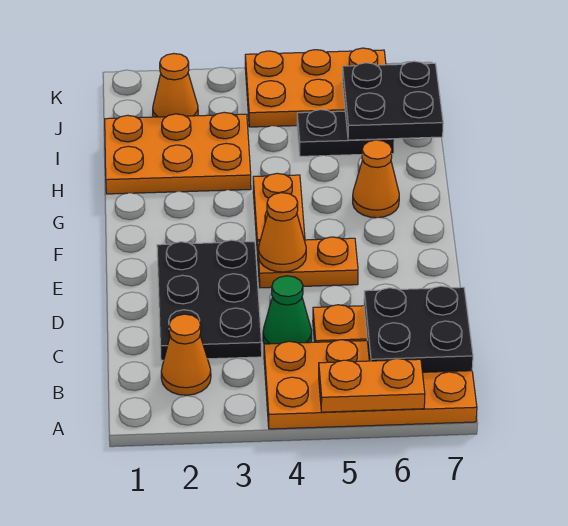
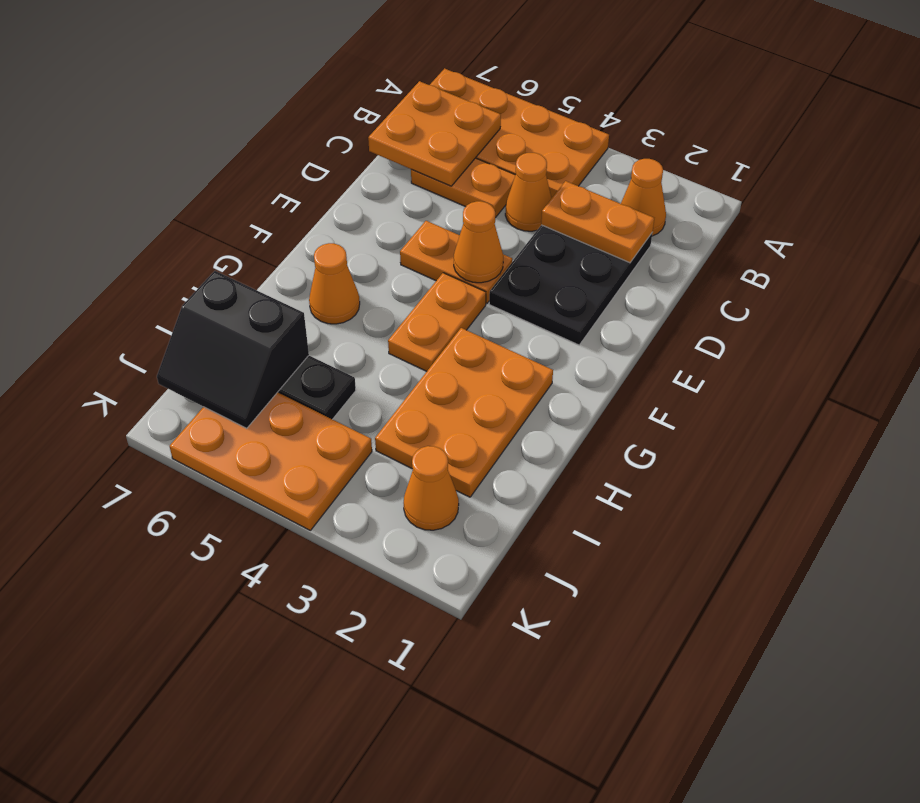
orange plate A5:A6 level 2 -> orange plate C2:C3 level 2
black plate B6:C7 level 2 -> orange plate B6:C7 level 2
green cone C4 level 1 -> orange cone C4 level 1
orange plate H1:I3 level 1 -> orange plate G2:I3 level 1
black plate I6:J7 level 2 -> black slope I6:J7 level 2 top I

